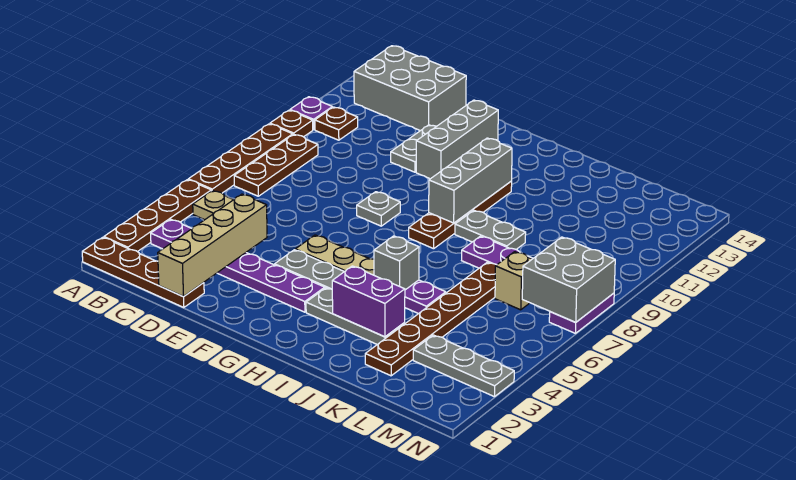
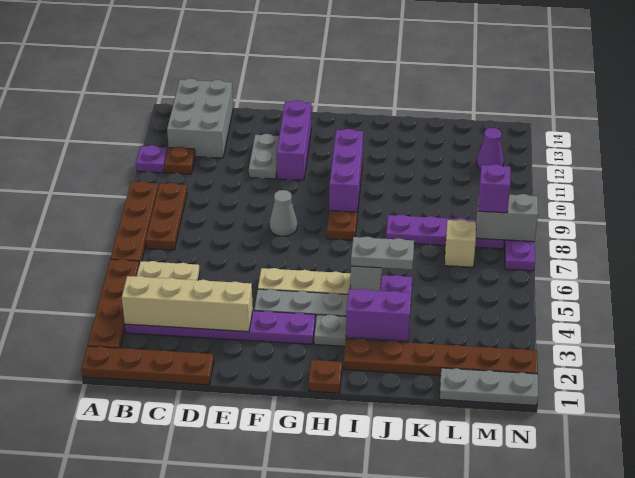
brown plate A10 level 1 -> brown plate H1 level 1
grey brick B13:D14 level 1 -> grey brick B12:C14 level 1
tan brick D1:D4 level 2 -> tan brick B3:E3 level 2
grey plate F8 level 1 -> grey cone F8 level 1
grey brick F11:F13 level 1 -> purple brick F11:F13 level 1
grey brick H9:H11 level 2 -> purple brick H9:H11 level 2
grey plate I9:J9 level 1 -> grey plate I5:J5 level 3
brown plate K2:K7 level 1 -> brown plate I2:N2 level 1
grey plate L3:N3 level 1 -> grey plate L1:N1 level 1
grey brick M7:N8 level 2 -> grey brick M8:N8 level 2
none -> purple brick M8 level 3
none -> purple cone M12 level 1

